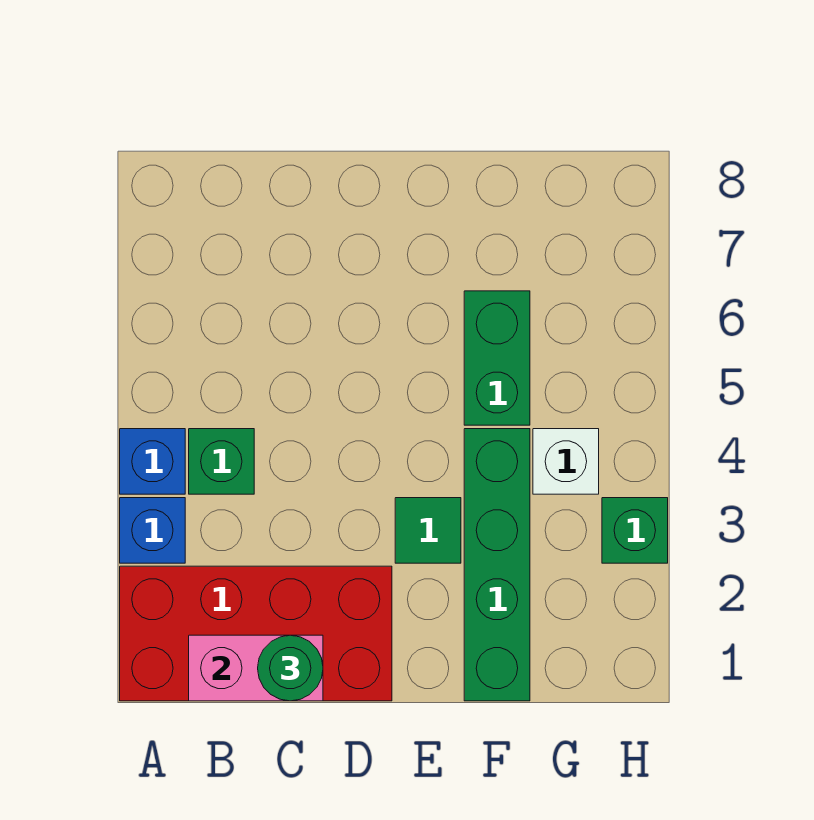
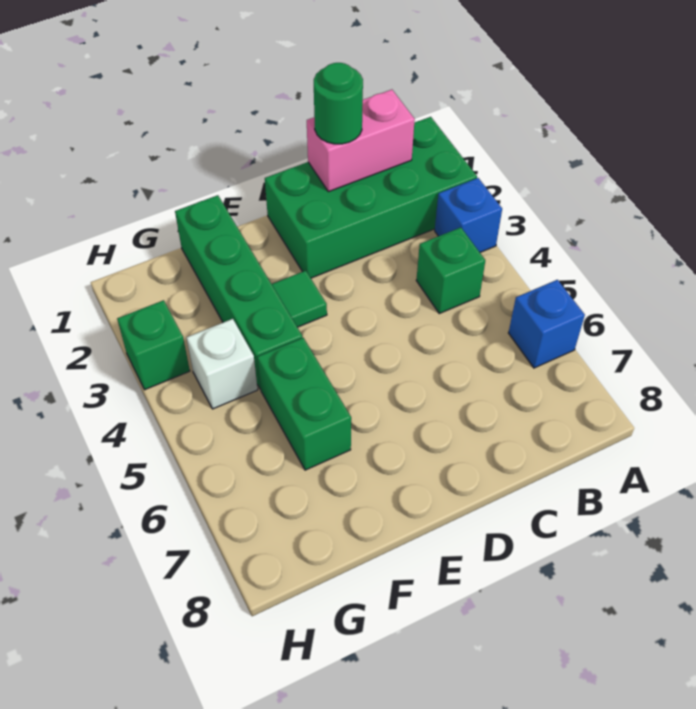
red brick A1:D2 level 1 -> green brick A1:D2 level 1
blue brick A4 level 1 -> blue brick A6 level 1

